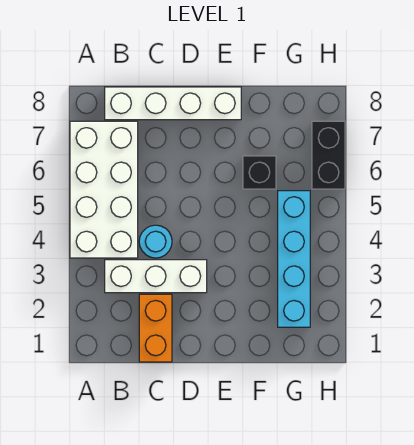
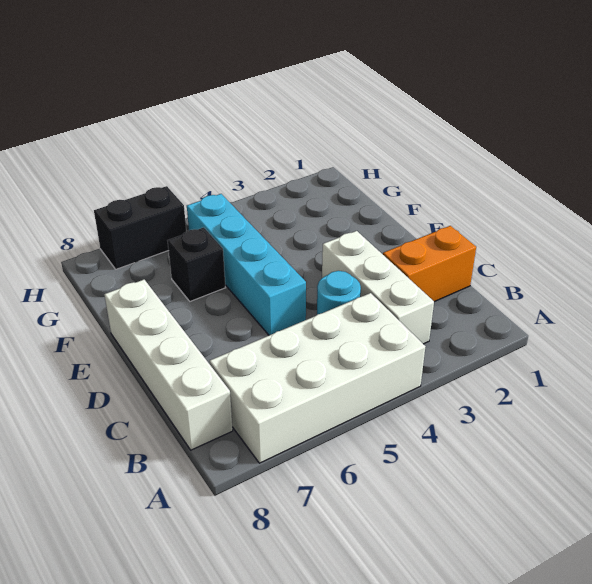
cyan brick G2:G5 level 1 -> cyan brick D5:G5 level 1

